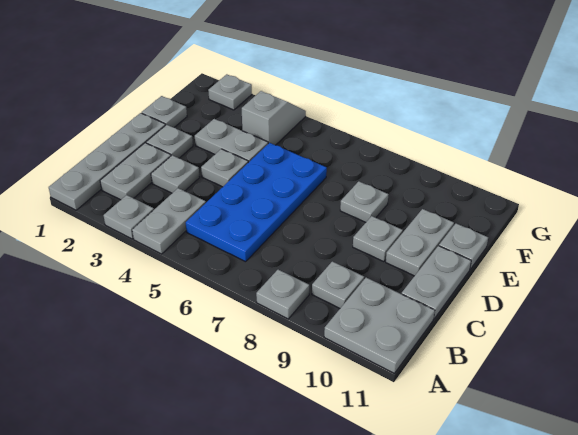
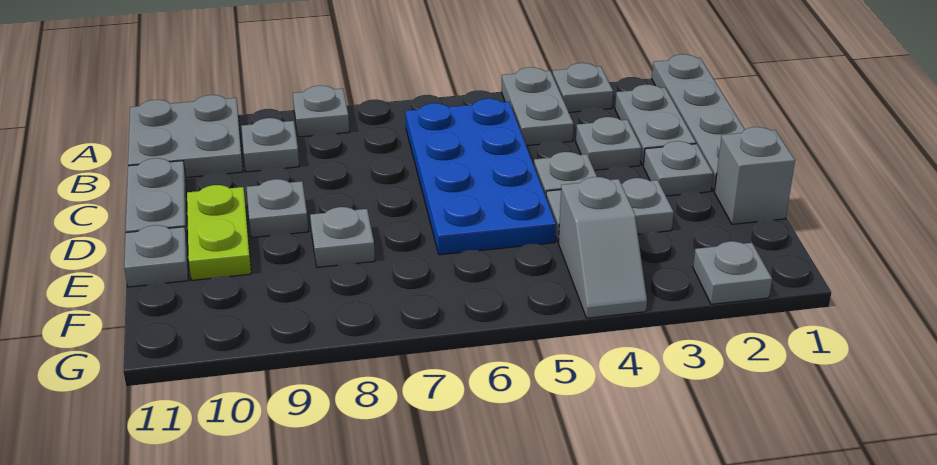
grey plate D10:E10 level 1 -> lime plate D10:E10 level 1
grey plate E1 level 1 -> grey brick E1 level 1

